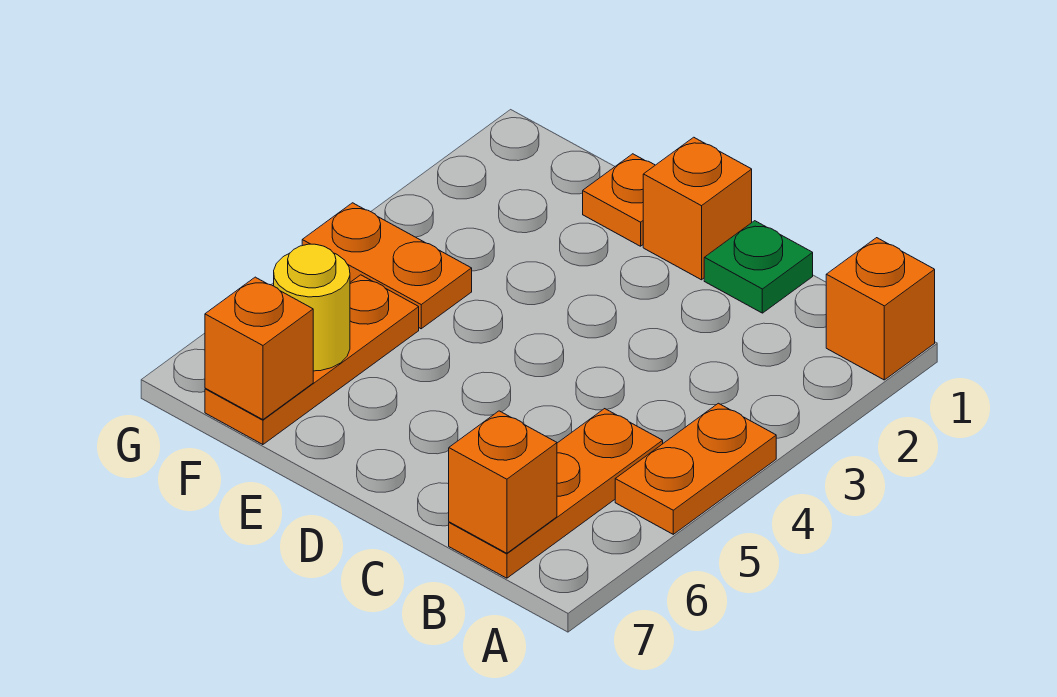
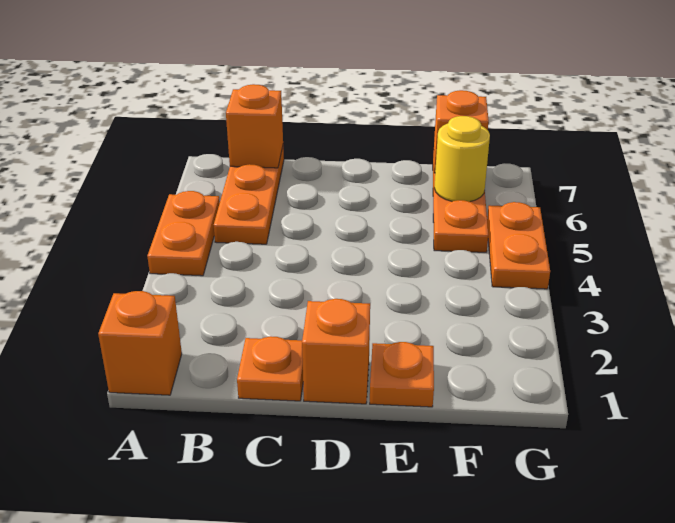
green plate C1 level 1 -> orange plate C1 level 1
orange plate F4:G4 level 1 -> orange plate G4:G5 level 1

